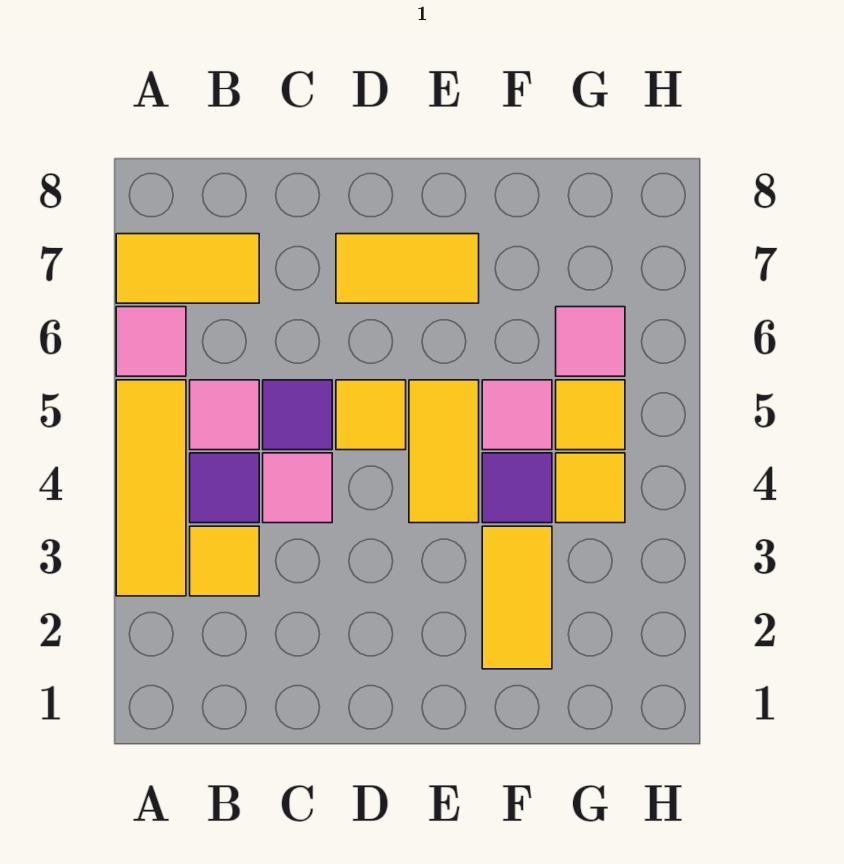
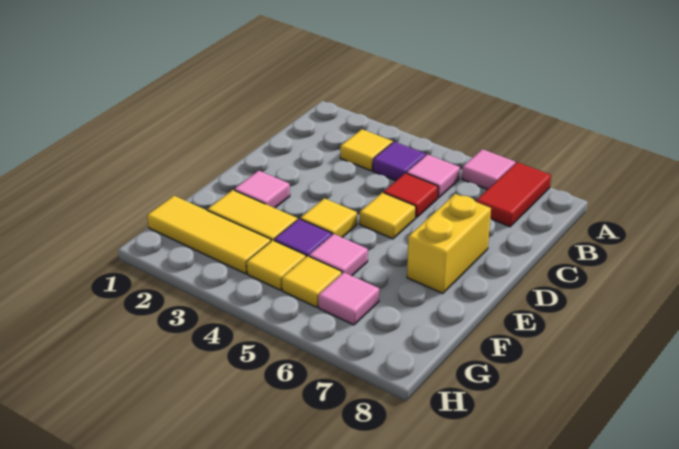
yellow tile A3:A5 level 1 -> yellow tile G1:G3 level 1
yellow tile A7:B7 level 1 -> red tile A7:B7 level 1
pink tile C4 level 1 -> pink tile E2 level 1
purple tile C5 level 1 -> red tile C5 level 1
yellow tile D7:E7 level 1 -> yellow brick D7:E7 level 1
yellow tile E4:E5 level 1 -> yellow tile E4 level 1

